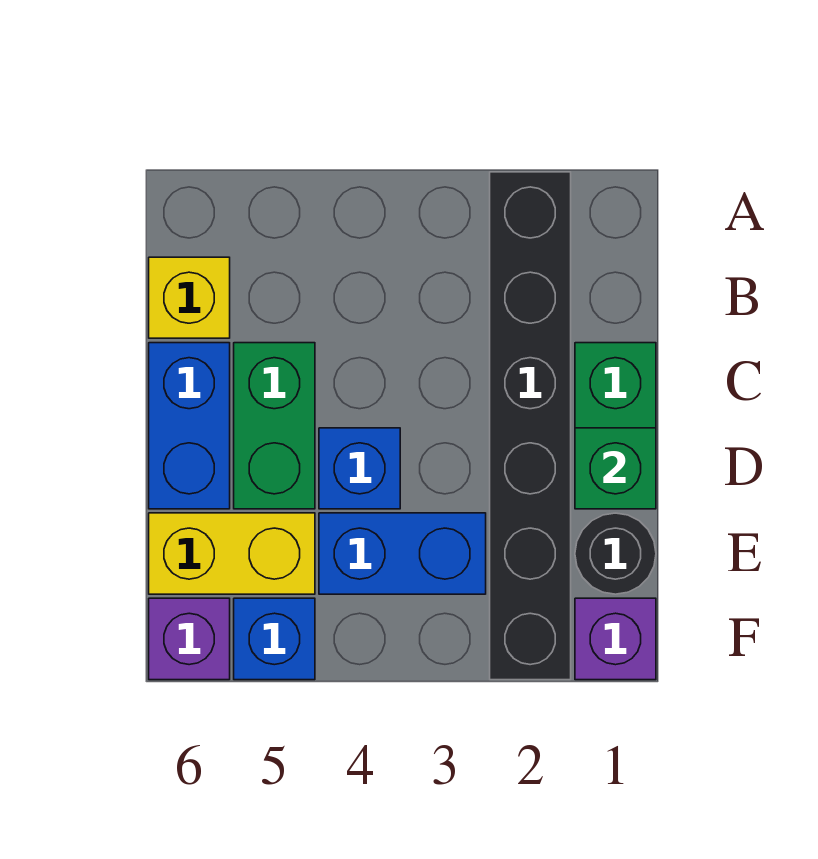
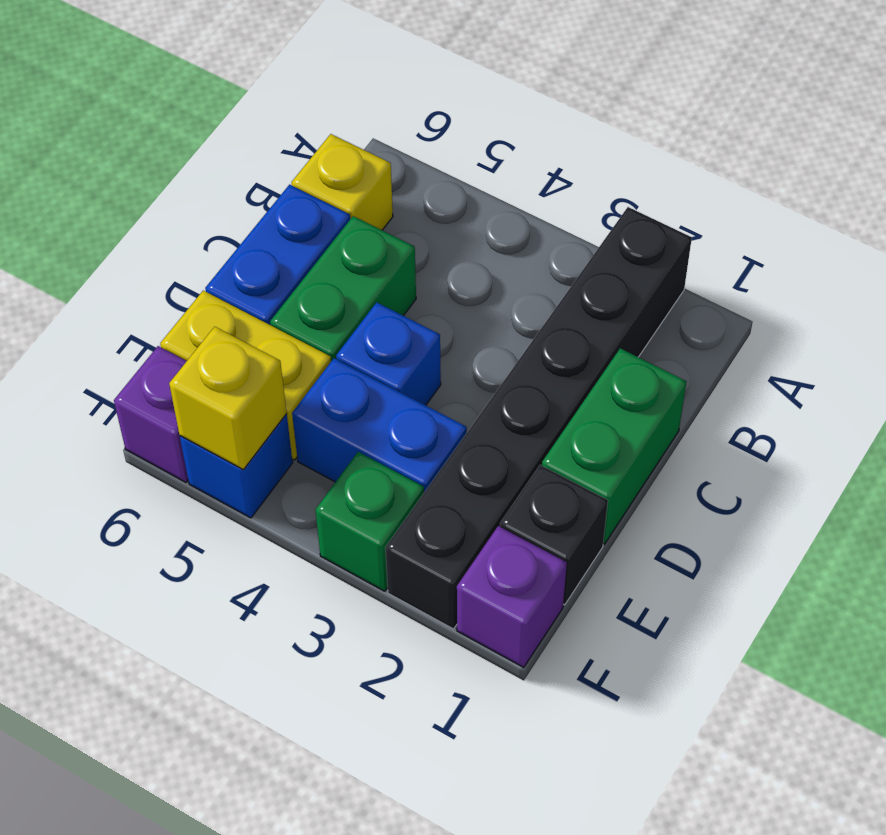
green brick D1 level 2 -> green brick F3 level 1
black round brick E1 level 1 -> black brick E1 level 1
none -> yellow brick F5 level 2

